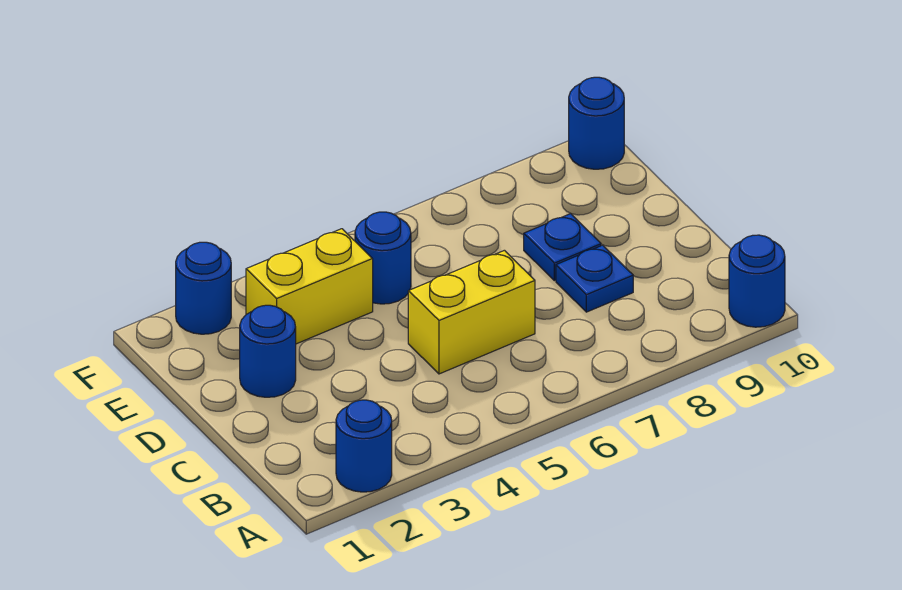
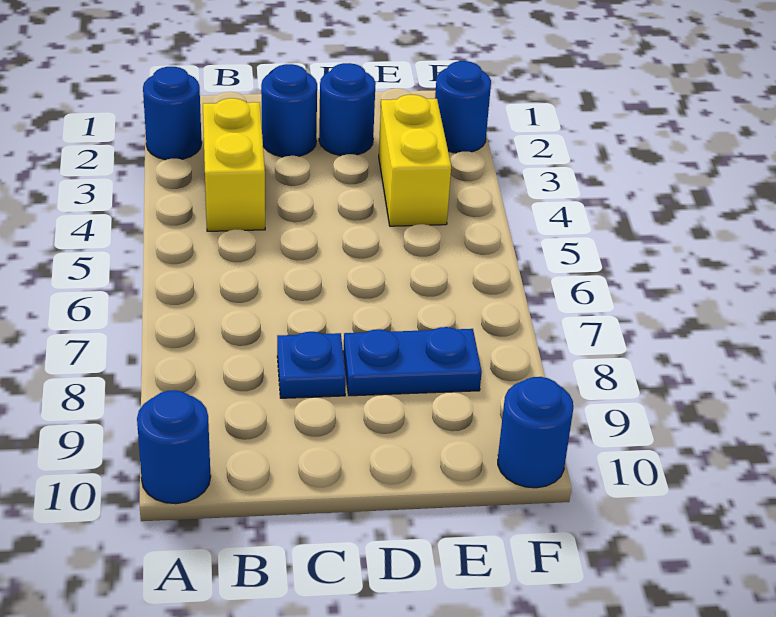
yellow brick C5:C6 level 1 -> yellow brick B3:B4 level 1
blue plate D8 level 1 -> blue plate D8:E8 level 1
blue round brick E5 level 1 -> blue round brick C2 level 1

